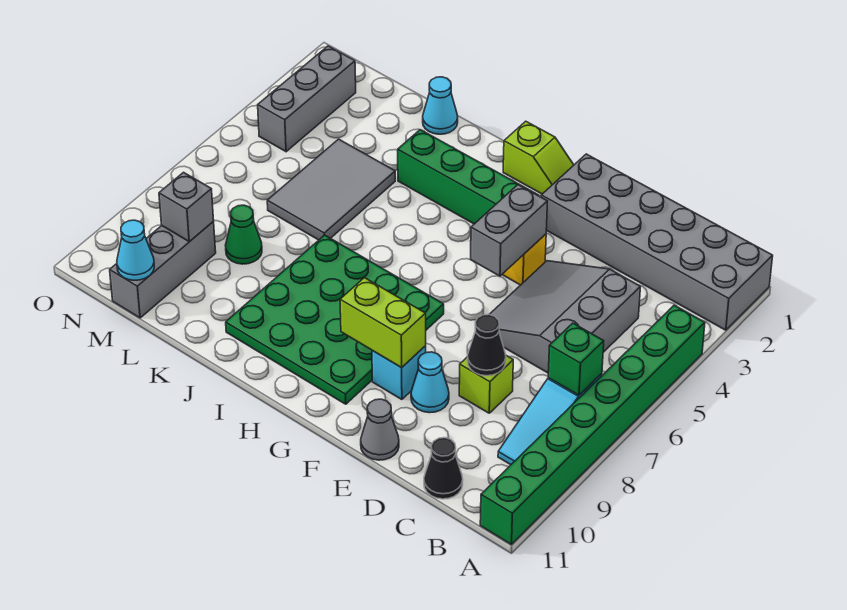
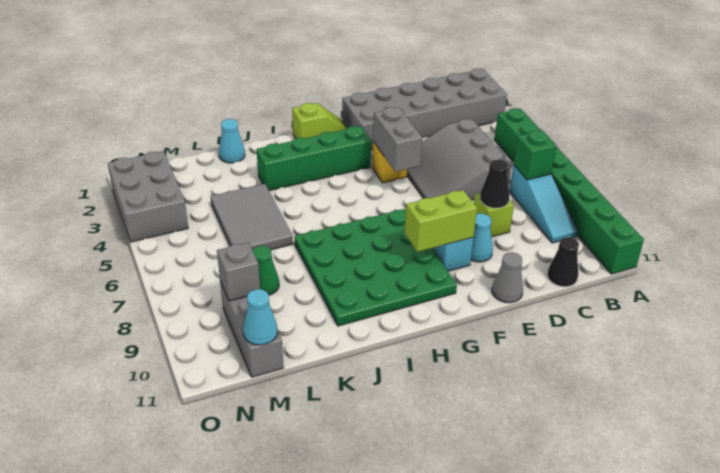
grey brick N2:N4 level 1 -> grey brick N2:O4 level 1

